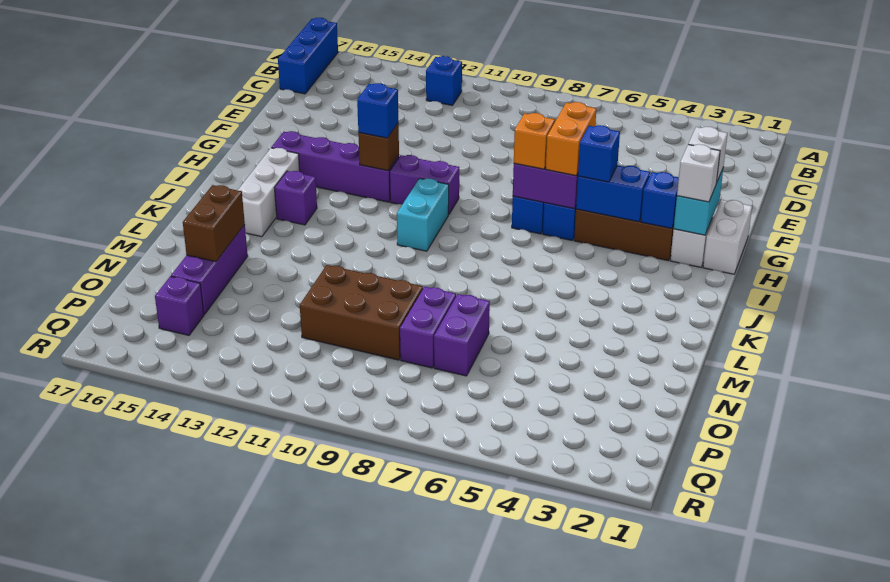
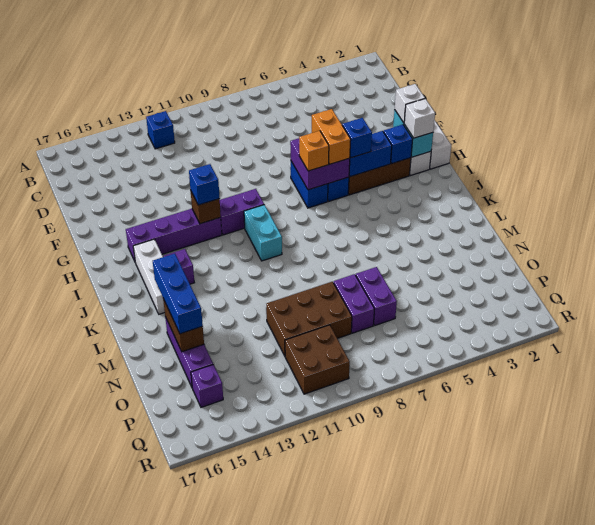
blue brick A17:C17 level 1 -> blue brick L15:N15 level 3
none -> brown brick P10:Q11 level 1

